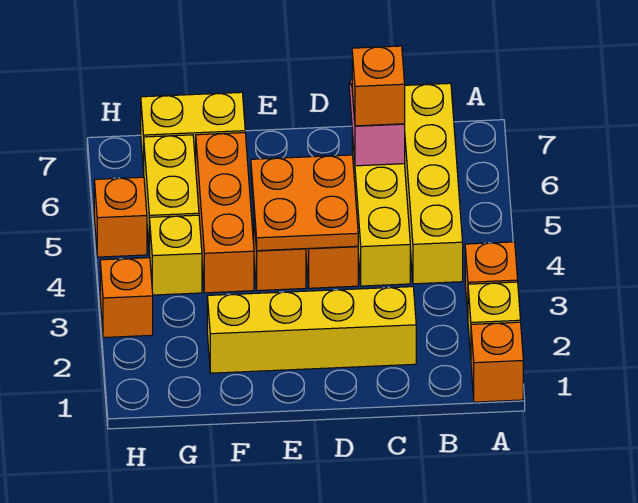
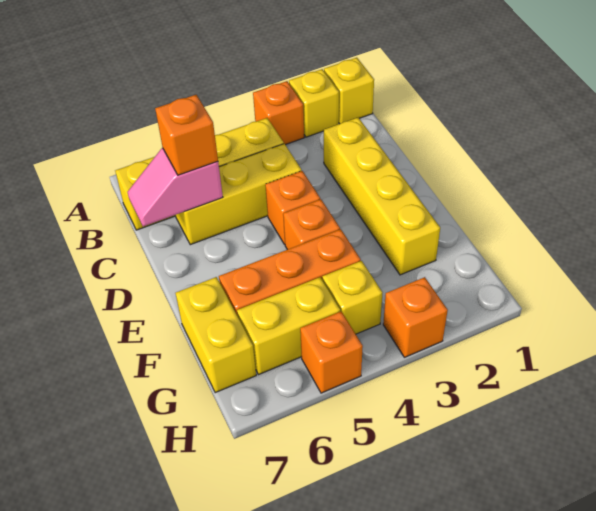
orange brick A1 level 1 -> yellow brick A1 level 1
orange plate D4:E5 level 2 -> none

